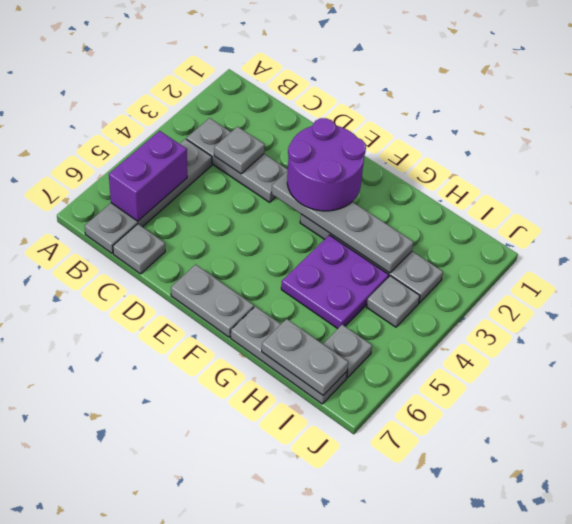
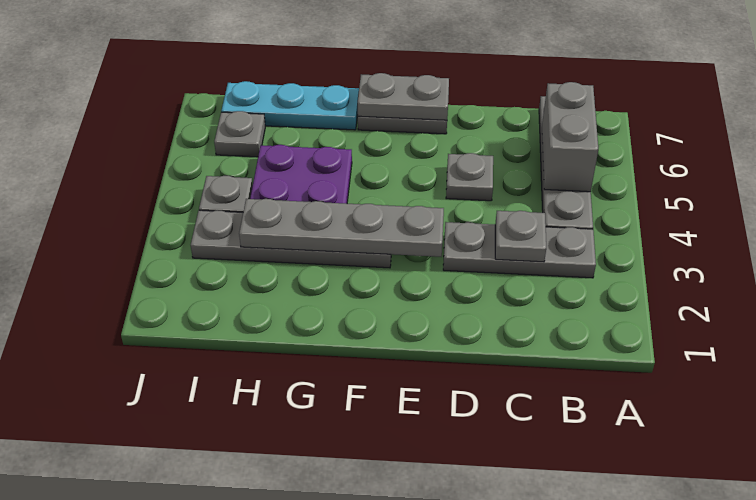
purple brick B5:B6 level 2 -> grey brick B5:B6 level 2
grey plate C7 level 1 -> grey plate D5 level 1
purple round brick E2:F3 level 3 -> none
grey plate G7:I7 level 1 -> cyan plate G7:I7 level 1
grey plate H7:I7 level 2 -> grey plate E7:F7 level 2

